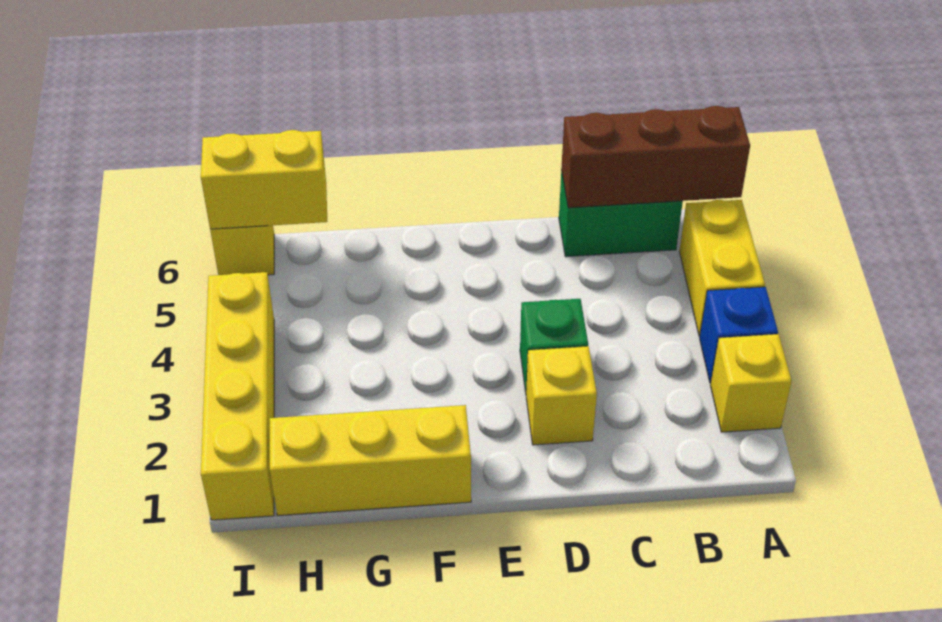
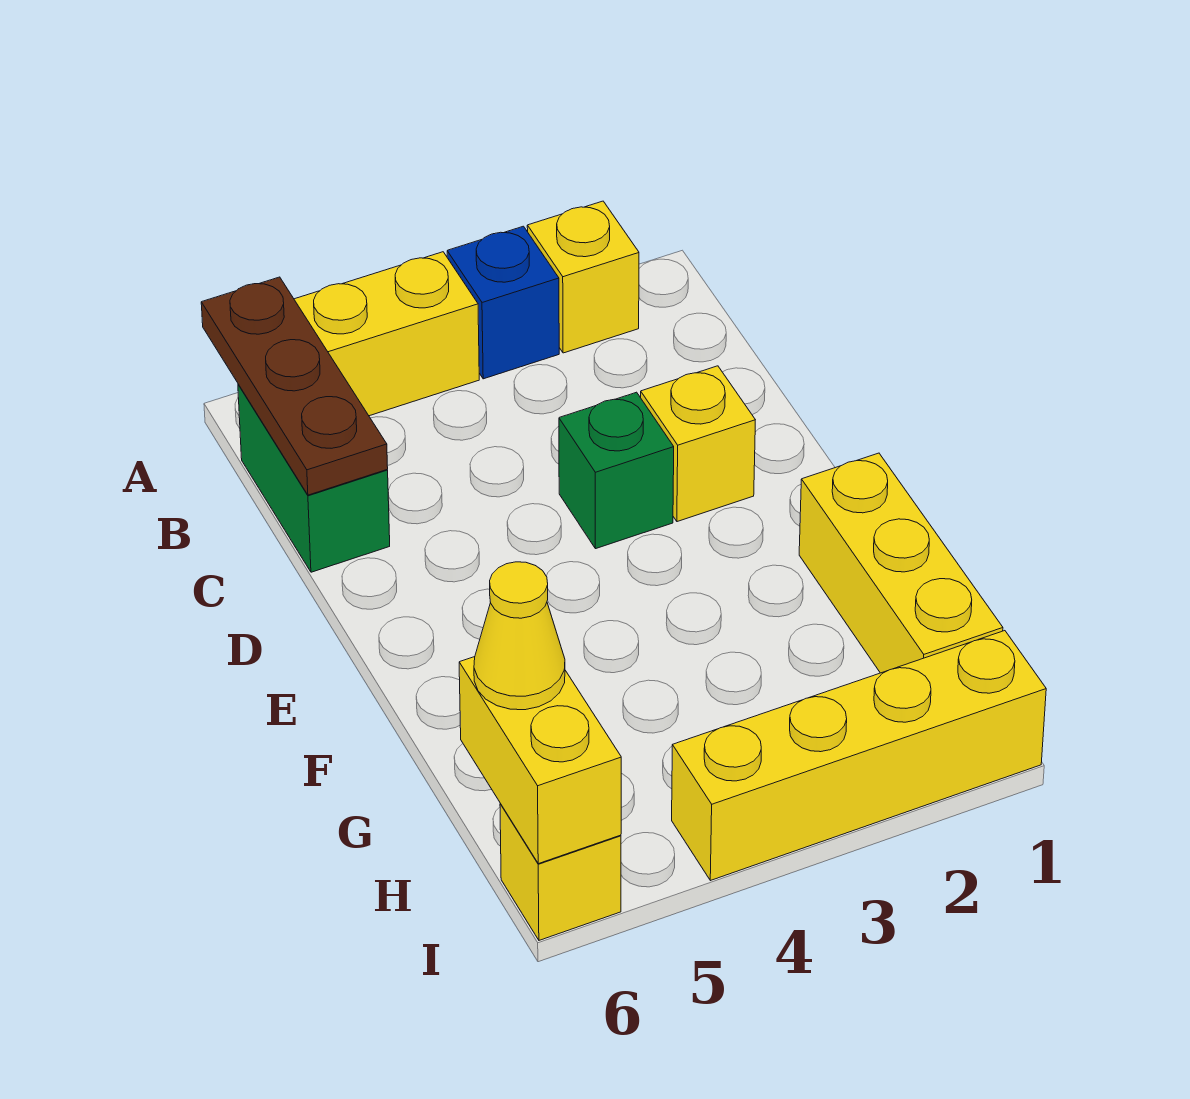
brown brick A6:C6 level 2 -> brown plate A6:C6 level 2
none -> yellow cone H6 level 3

